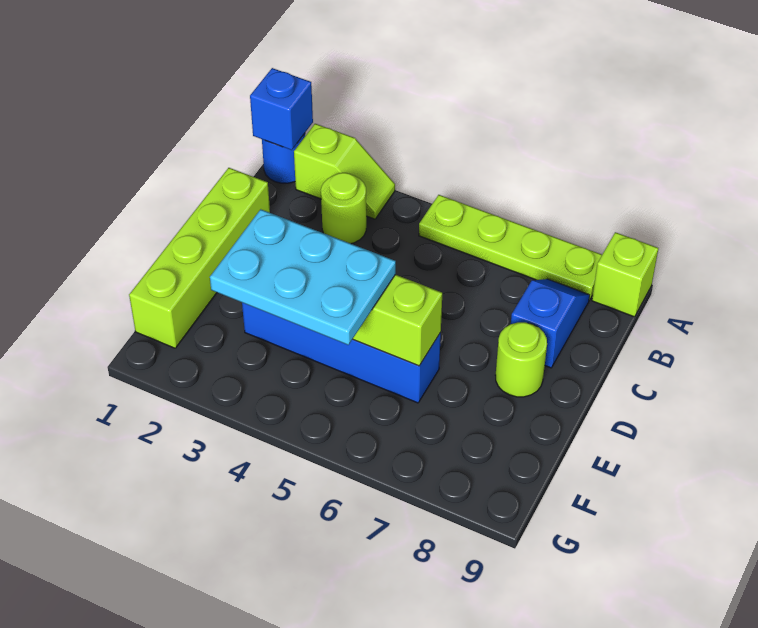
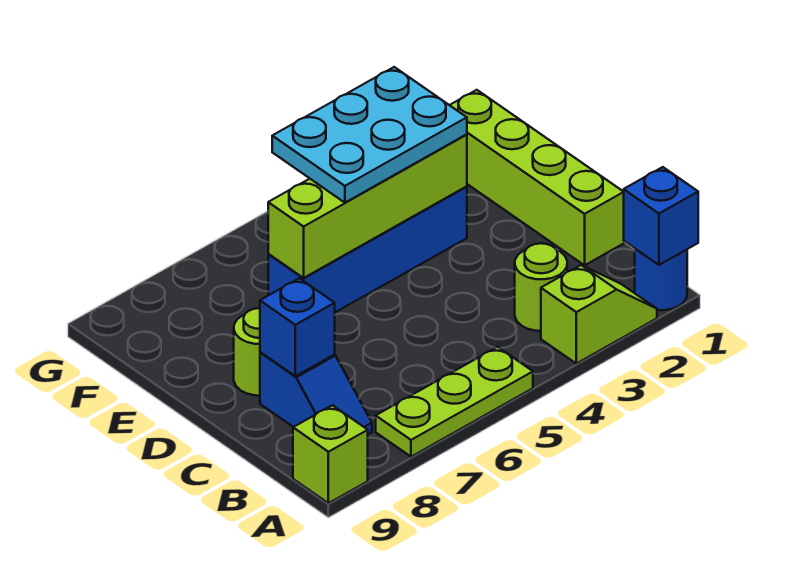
lime slope A2:A3 level 1 top 2 -> lime slope A2:A3 level 1 top 3
lime plate A5:A8 level 1 -> lime plate A5:A7 level 1
none -> blue brick C8 level 2

